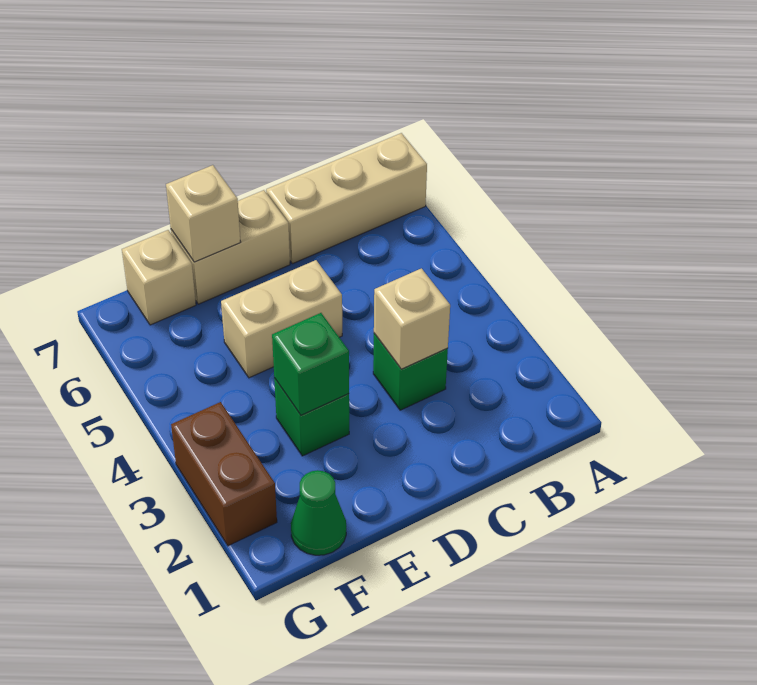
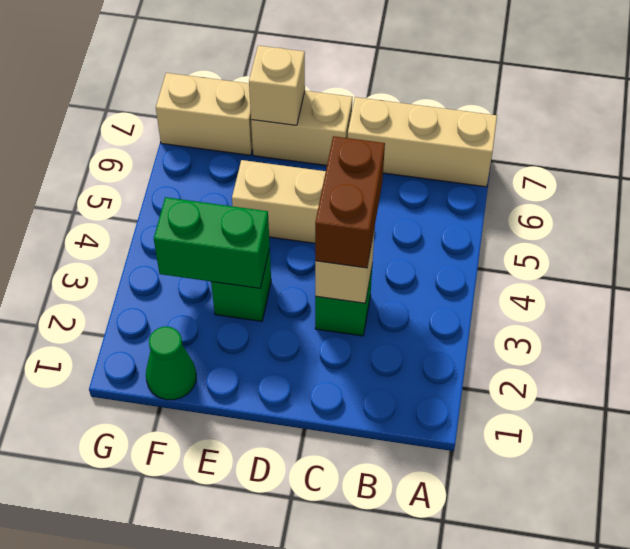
green brick E3 level 2 -> green brick E3:F3 level 2
tan brick F7 level 1 -> tan brick F7:G7 level 1
brown brick G2:G3 level 1 -> brown brick C3:C4 level 3

